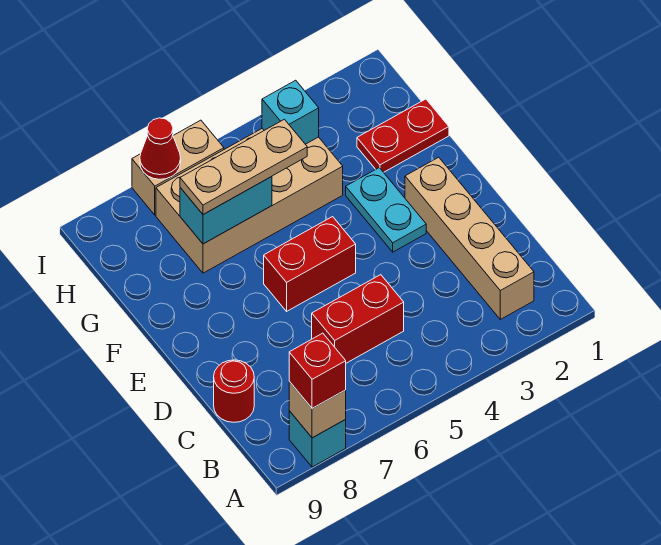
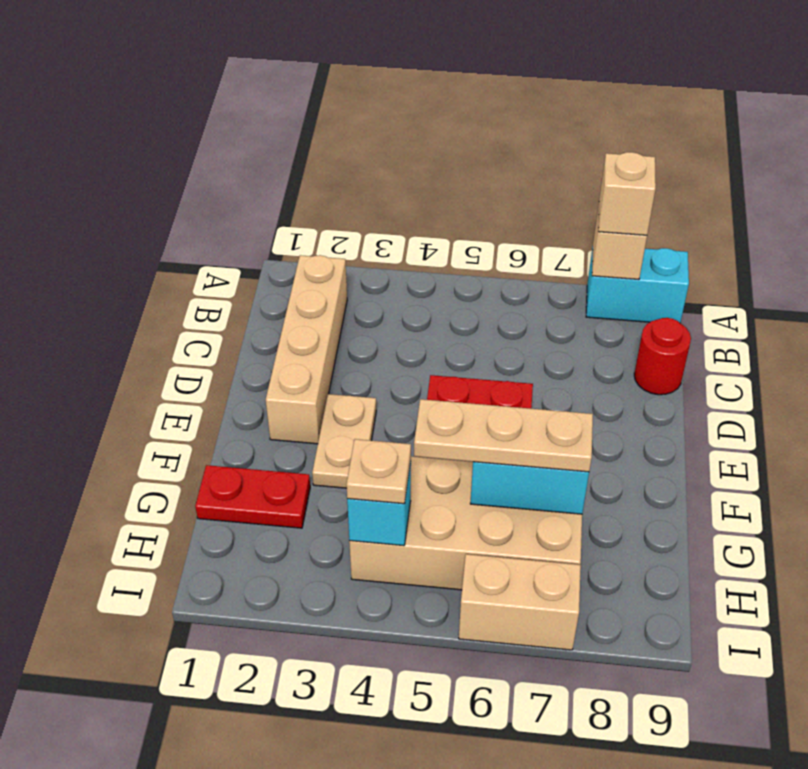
cyan brick A8 level 1 -> cyan brick A8:A9 level 1
red brick A8 level 3 -> tan brick A8 level 3
red brick C5:C6 level 1 -> none
cyan plate E3:F3 level 1 -> tan plate E3:F3 level 1
none -> tan plate H4 level 3
red cone I7 level 2 -> none

